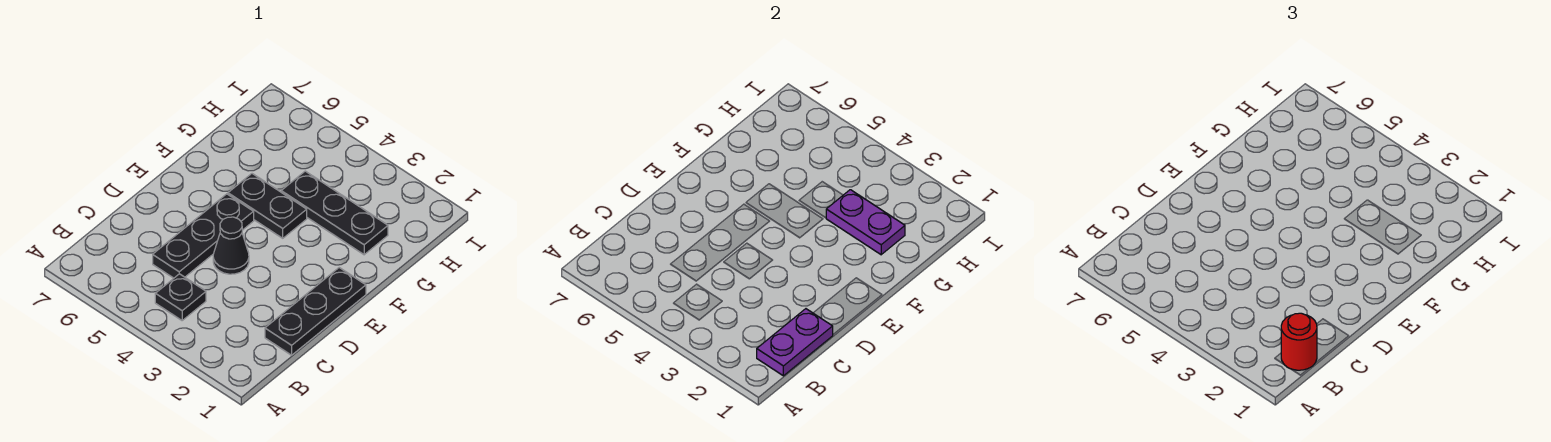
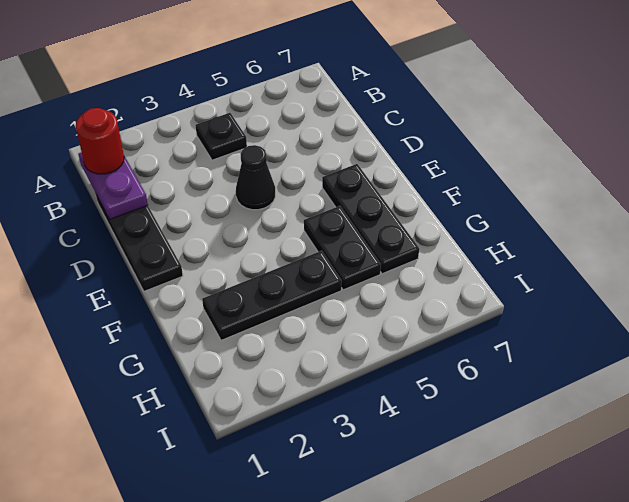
black plate C5:E5 level 1 -> black plate E6:G6 level 1
black plate F4:F5 level 1 -> black plate F5:G5 level 1
purple plate G2:G3 level 2 -> none

